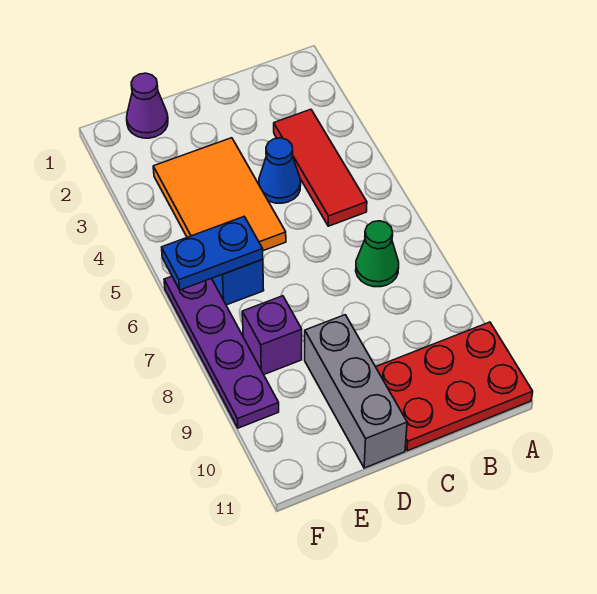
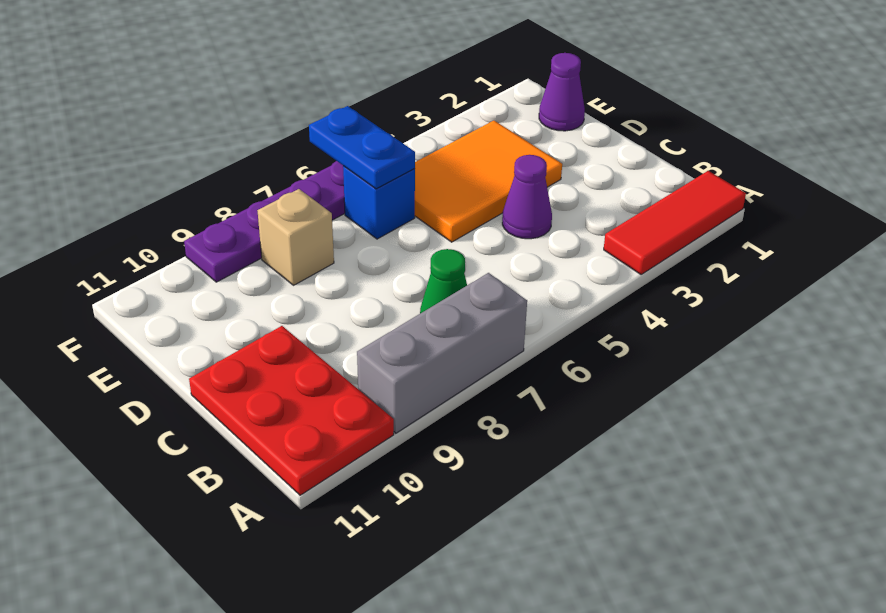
red tile B3:B5 level 1 -> red tile A1:A3 level 1
blue cone C4 level 1 -> purple cone C4 level 1
grey brick D9:D11 level 1 -> grey brick A7:A9 level 1
purple brick E8 level 1 -> tan brick E8 level 1

